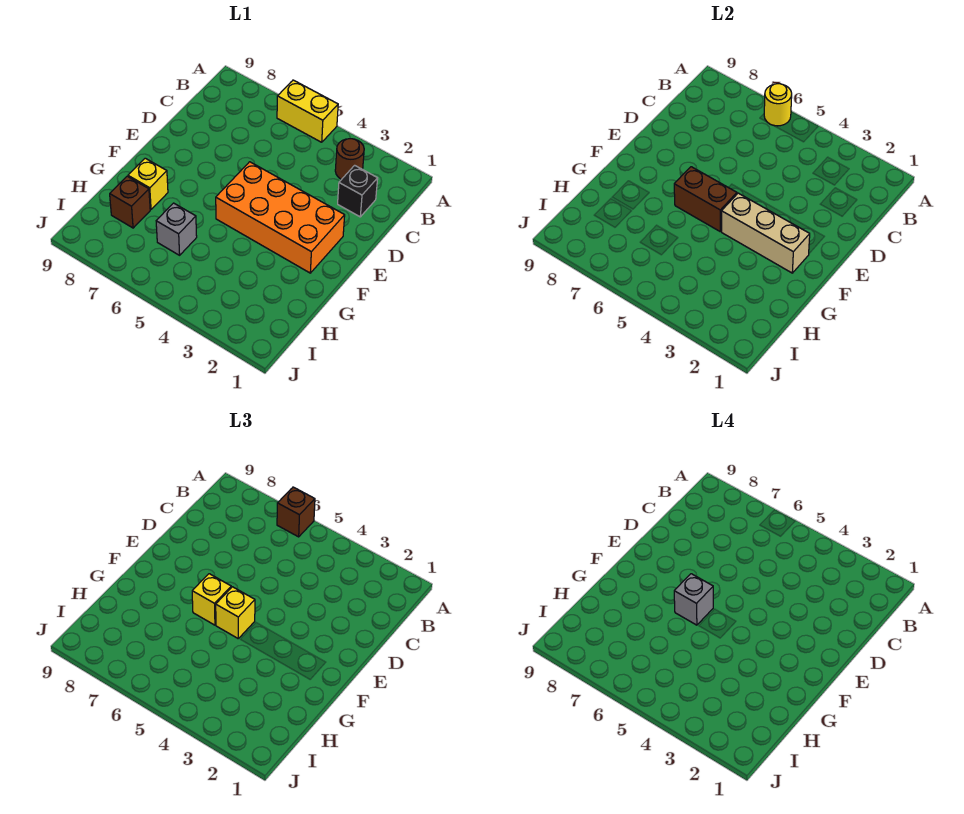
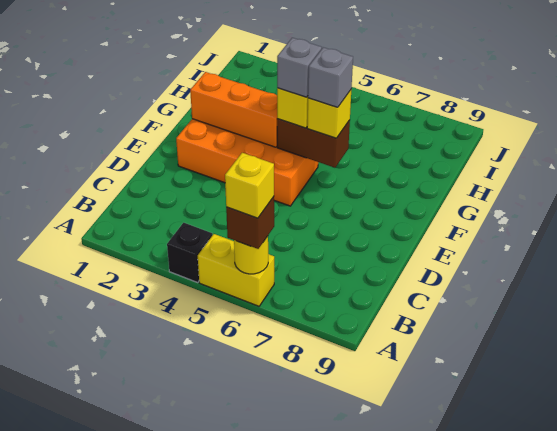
brown round brick B3 level 1 -> none
black brick C2 level 1 -> black brick A4 level 1
tan brick F2:F4 level 2 -> orange brick F2:F4 level 2
yellow brick G8 level 1 -> yellow brick A6 level 4
grey brick H6 level 1 -> grey brick F5 level 4
brown brick H8 level 1 -> none

